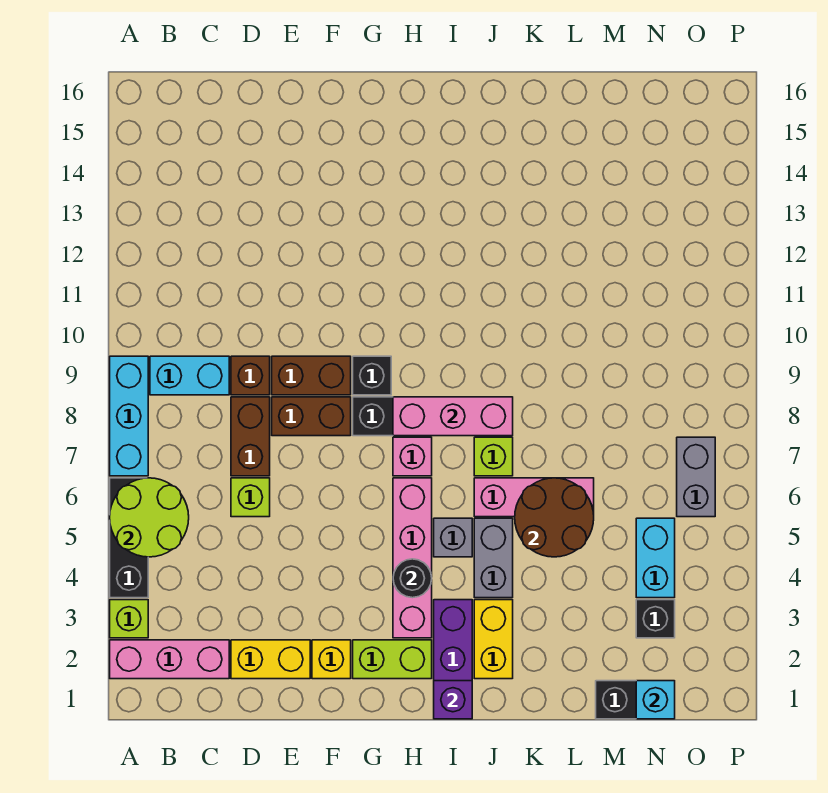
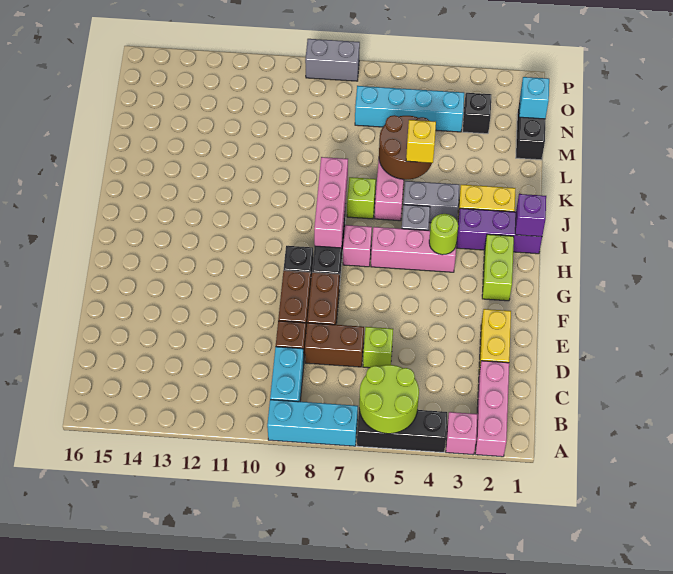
lime brick A3 level 1 -> pink brick A3 level 1
yellow brick F2 level 1 -> yellow brick K5 level 3
pink brick H3:H6 level 1 -> pink brick H4:H6 level 1
black round brick H4 level 2 -> lime round brick H4 level 2
cyan brick N4:N5 level 1 -> cyan brick N4:N7 level 1
grey brick O6:O7 level 1 -> grey brick P8:P9 level 1

